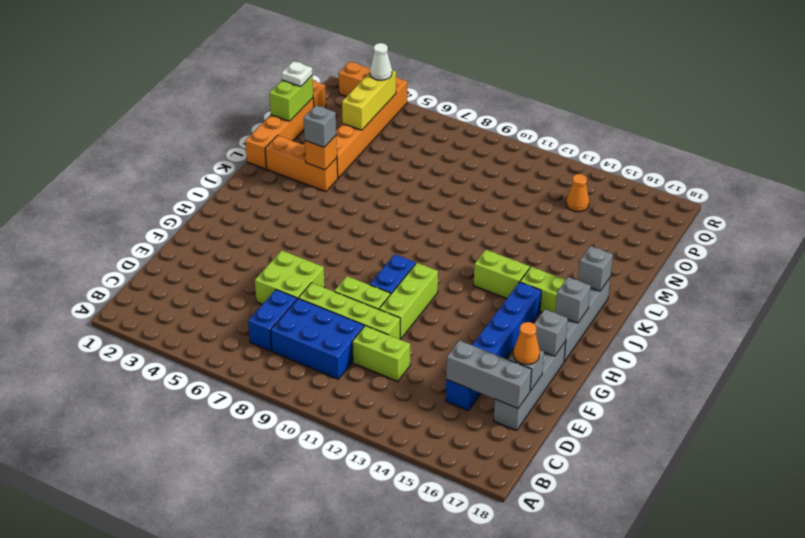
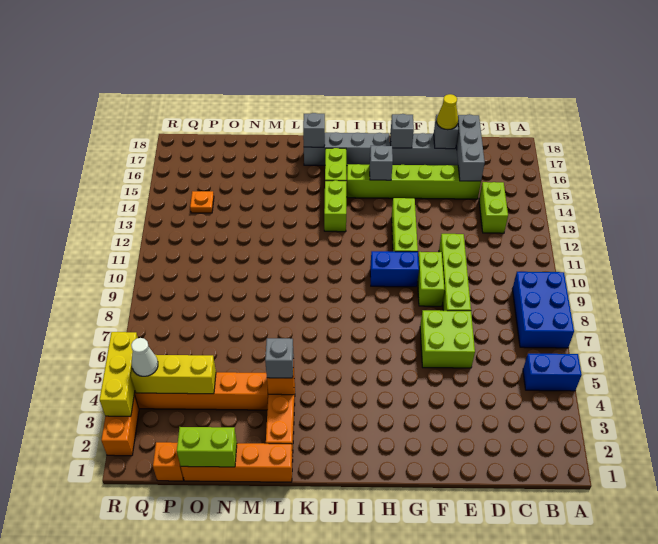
blue brick C7:D7 level 1 -> blue brick A5:B5 level 1
blue brick C8:D10 level 1 -> blue brick A7:B9 level 1
lime brick D11:D12 level 1 -> lime brick C13:C14 level 1
blue brick D15:I15 level 1 -> lime brick D15:I15 level 1
orange cone E17 level 3 -> yellow cone E17 level 3
lime brick F11:H11 level 1 -> lime brick G11:G13 level 1
grey brick I17 level 2 -> grey brick H15 level 2
white plate O1 level 3 -> none
orange cone P14 level 1 -> orange plate P14 level 1
none -> yellow brick R3:R5 level 2

